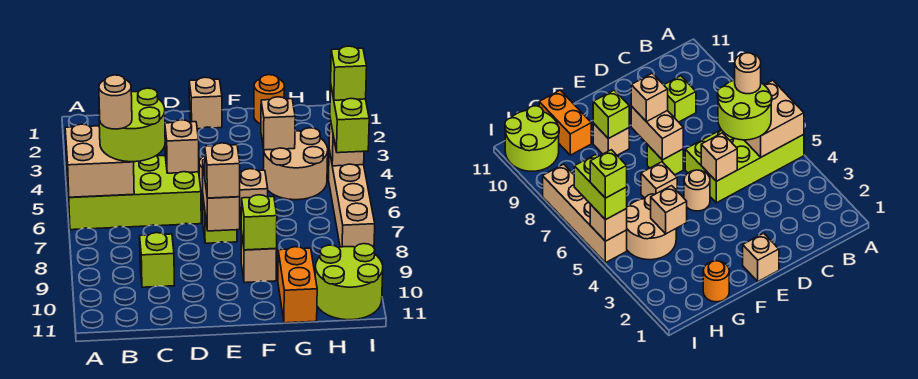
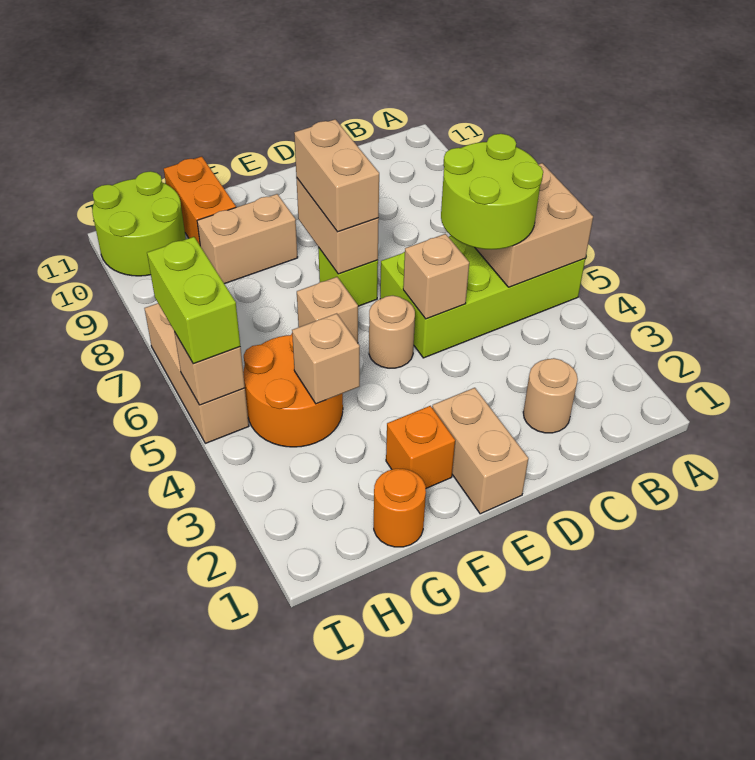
tan round brick B6 level 4 -> tan round brick C2 level 1
lime brick C9 level 1 -> none
tan brick E1 level 1 -> tan brick E1:E2 level 1
tan brick E8 level 3 -> tan brick E7:E8 level 3
none -> orange brick F2 level 1
tan brick F9 level 1 -> tan brick F9:G9 level 1
lime brick F9 level 2 -> none
tan round brick G4:H5 level 1 -> orange round brick G4:H5 level 1
tan brick I5:I8 level 1 -> tan brick I5:I7 level 1
lime brick I5 level 4 -> none

